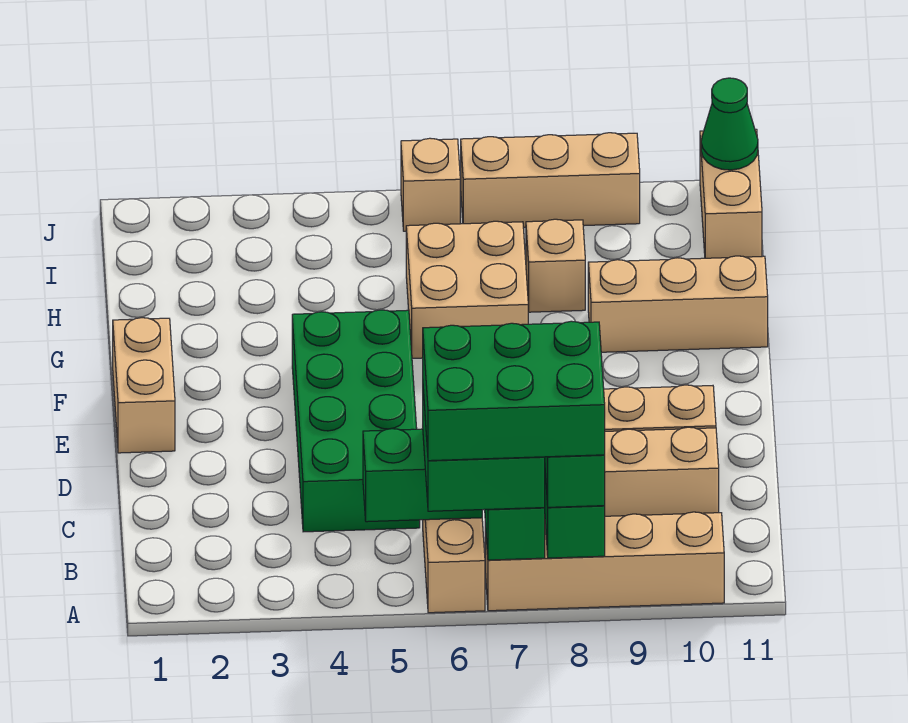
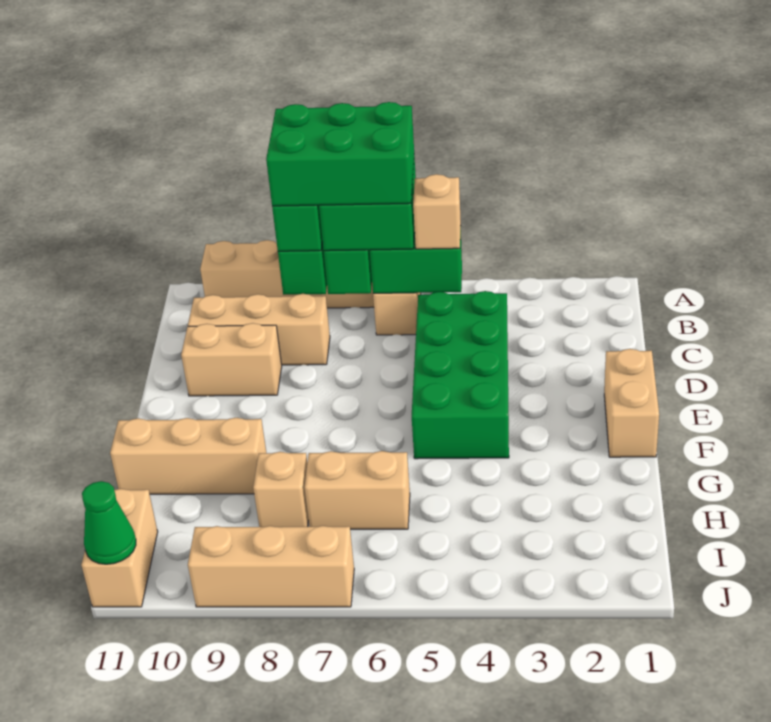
tan brick G6:H7 level 1 -> tan brick H6:H7 level 1
tan brick J6 level 1 -> tan brick B5 level 3

